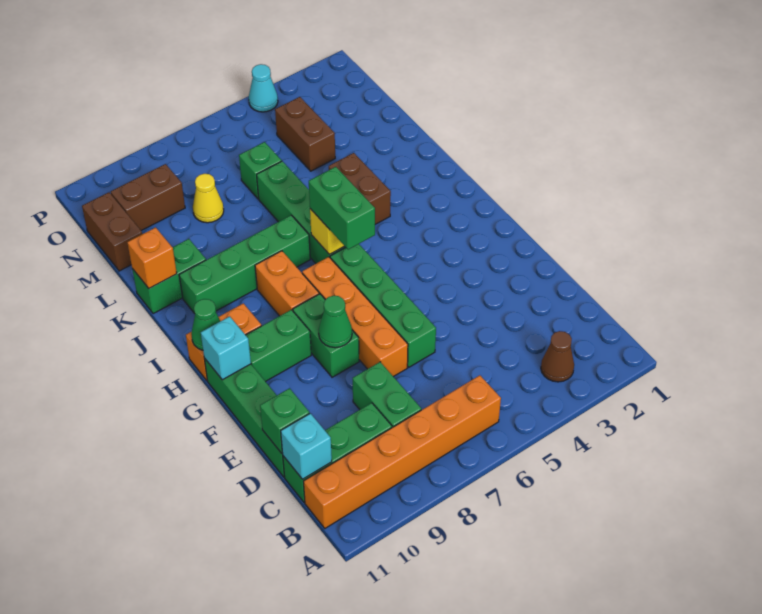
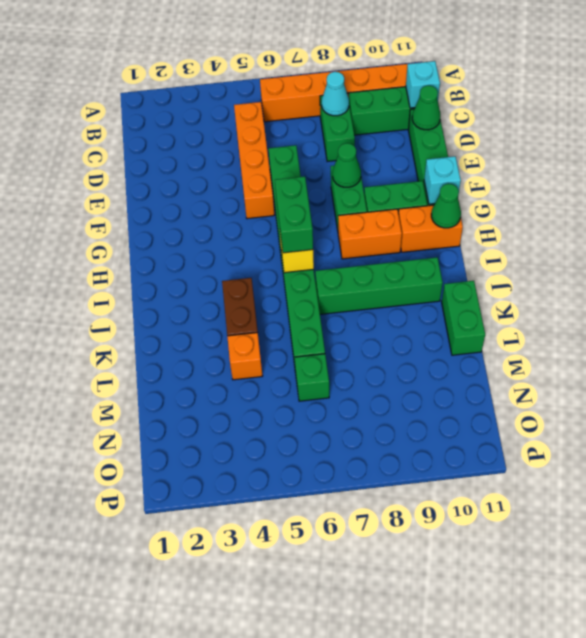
brown cone B3 level 1 -> none
green brick D11 level 2 -> green cone D11 level 2
orange brick E7:H7 level 1 -> orange brick C5:F5 level 1
orange brick H8:I8 level 1 -> orange brick H8:H9 level 1
green brick K10:K11 level 1 -> green brick K11:L11 level 1
orange brick K11 level 2 -> orange brick L4 level 1
brown brick M4:N4 level 1 -> none
yellow cone M8 level 1 -> none
brown brick M11:N11 level 1 -> none
brown brick N9:N10 level 1 -> none
cyan cone P4 level 1 -> cyan cone C8 level 2

